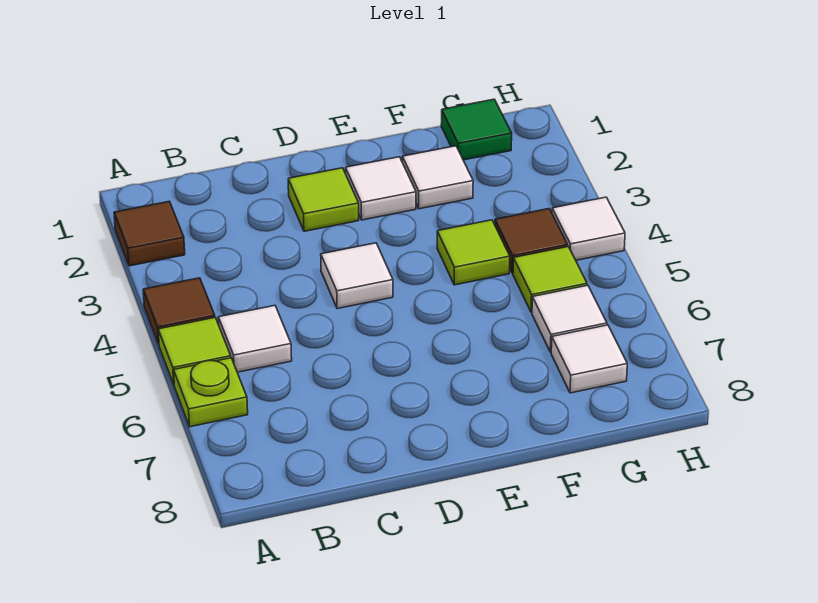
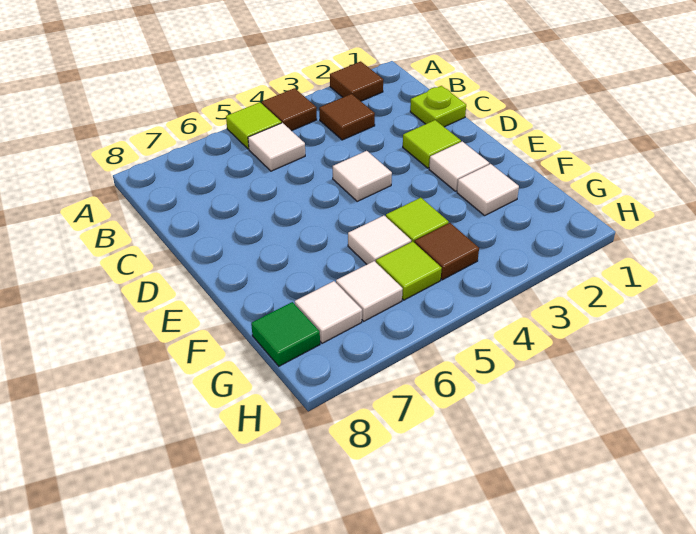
lime plate A6 level 1 -> lime plate C1 level 1
none -> brown tile B3 level 1
green tile G1 level 1 -> green tile G8 level 1
white tile H4 level 1 -> white tile F5 level 1

